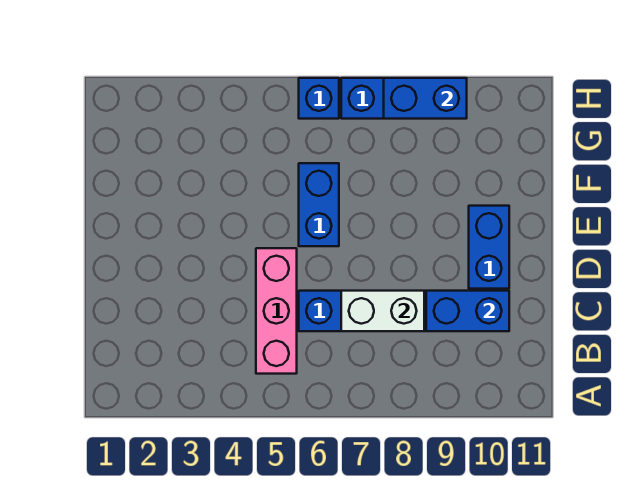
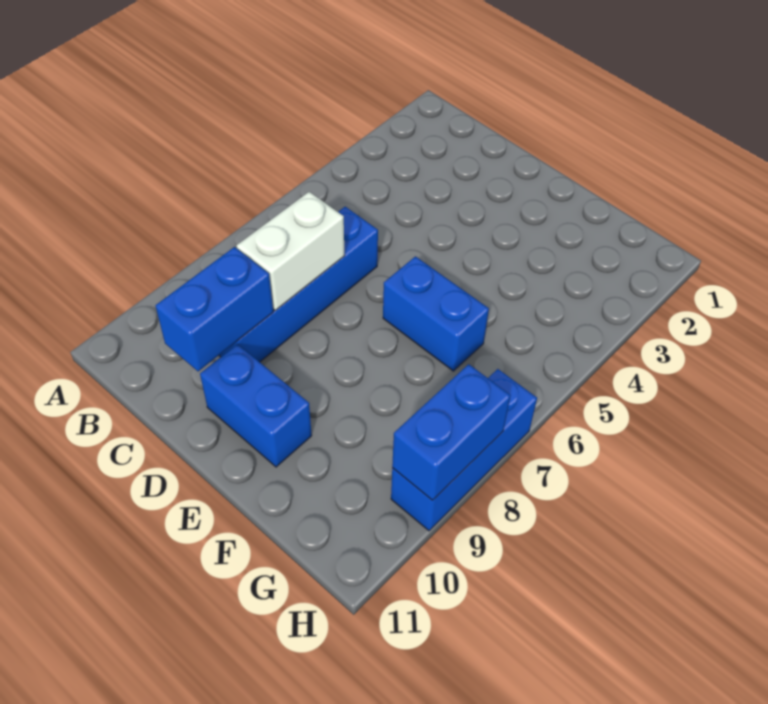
pink brick B5:D5 level 1 -> none
blue brick H6 level 1 -> none

